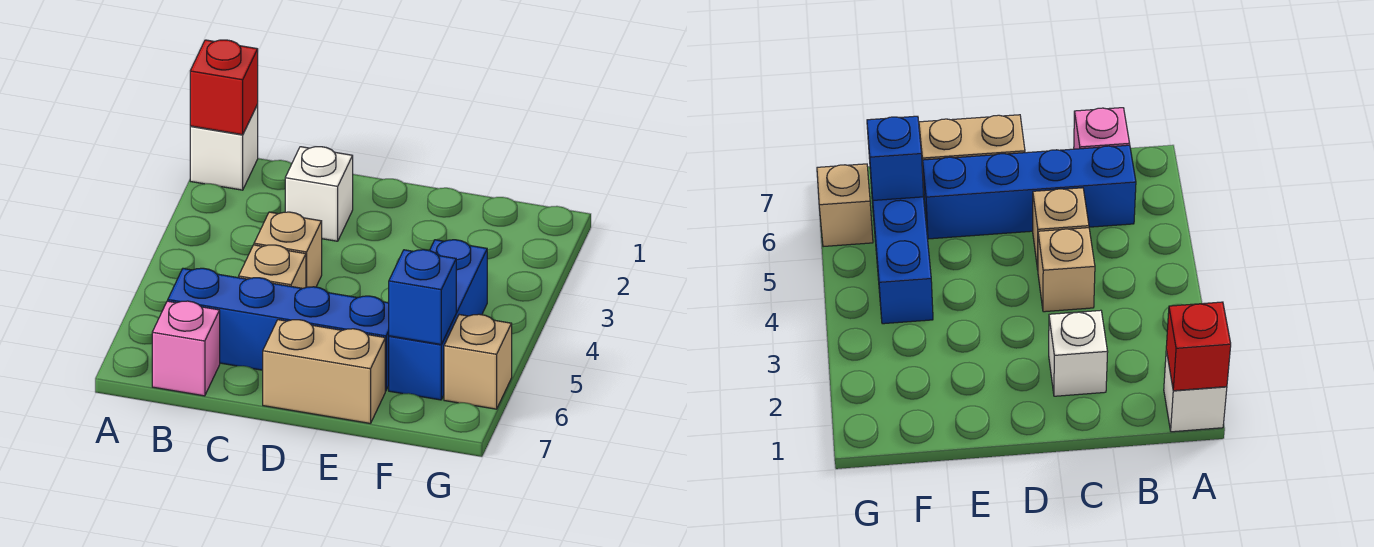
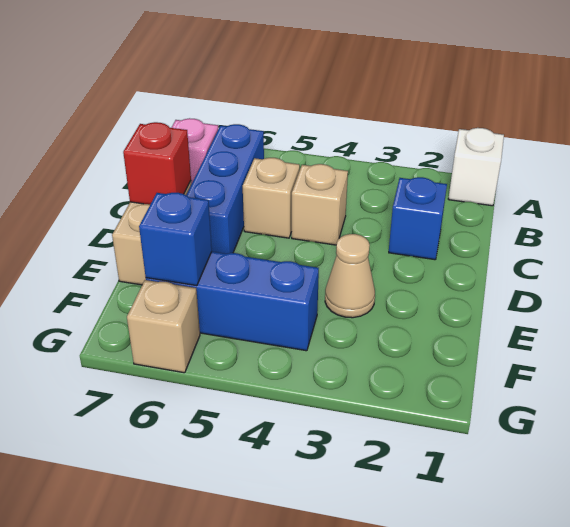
red brick A1 level 2 -> red brick D7 level 2
blue brick B6:E6 level 1 -> blue brick B6:D6 level 1
white brick C2 level 1 -> blue brick C2 level 1
none -> tan cone E3 level 1

